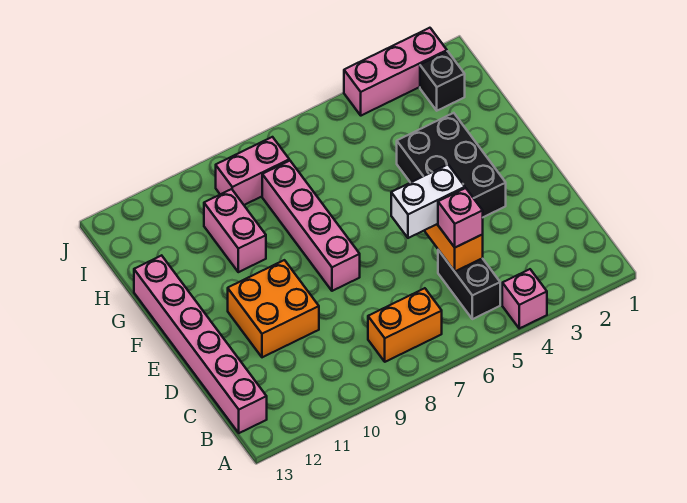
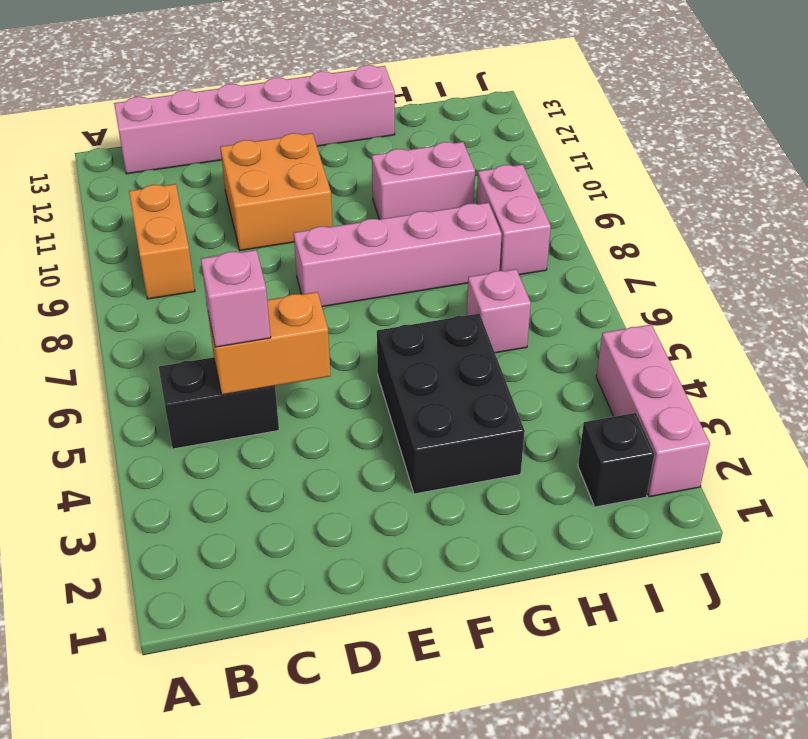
pink brick A4 level 1 -> pink brick H6 level 1
orange brick B7:B8 level 1 -> orange brick B9:B10 level 1
white brick D5:D6 level 3 -> none
black brick E3:G4 level 1 -> black brick F3:G5 level 1

